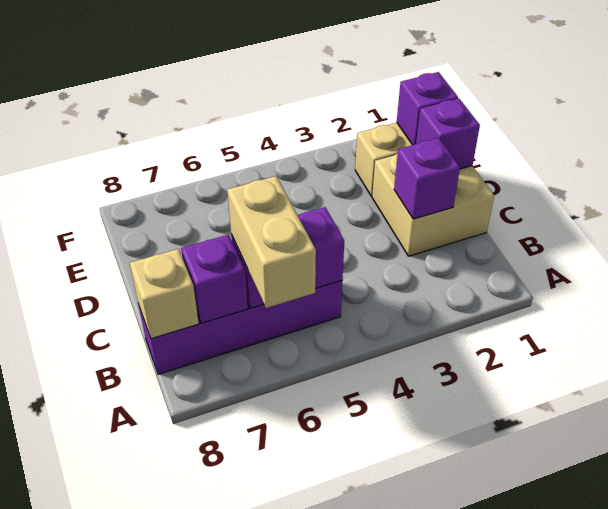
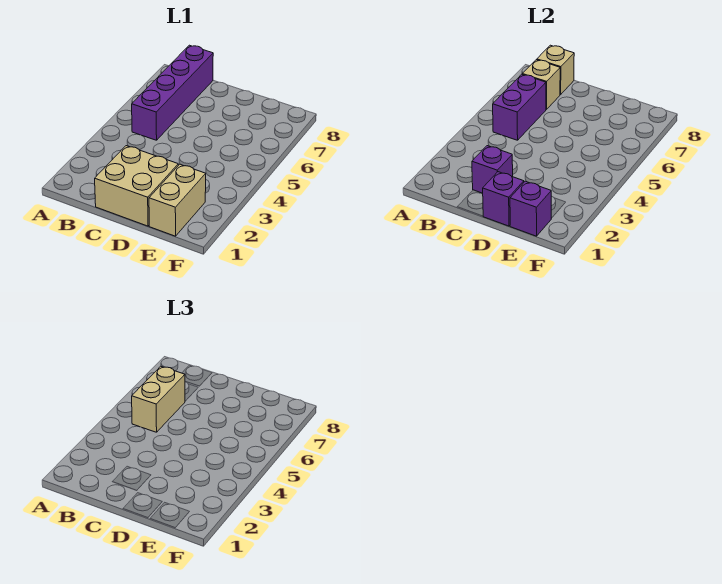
tan brick A6:B6 level 3 -> tan brick B5:B6 level 3
purple brick B7 level 2 -> tan brick B7 level 2

